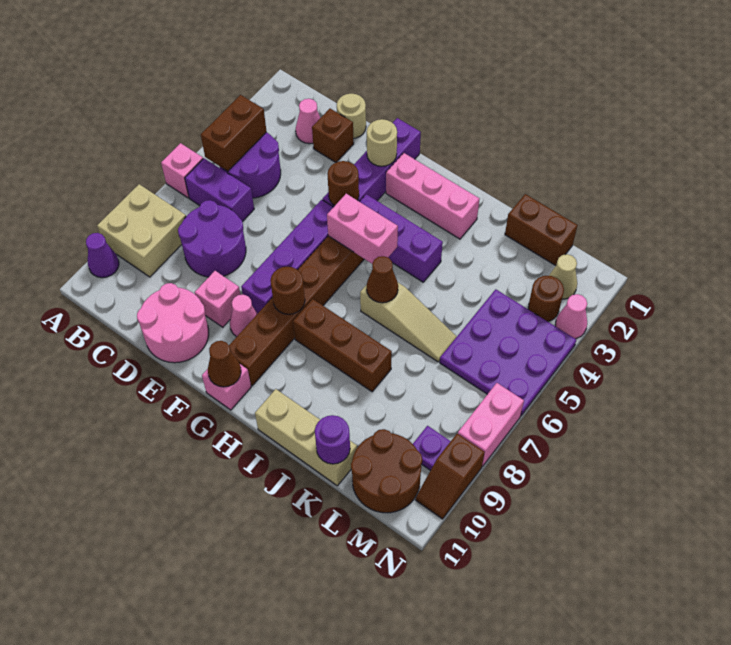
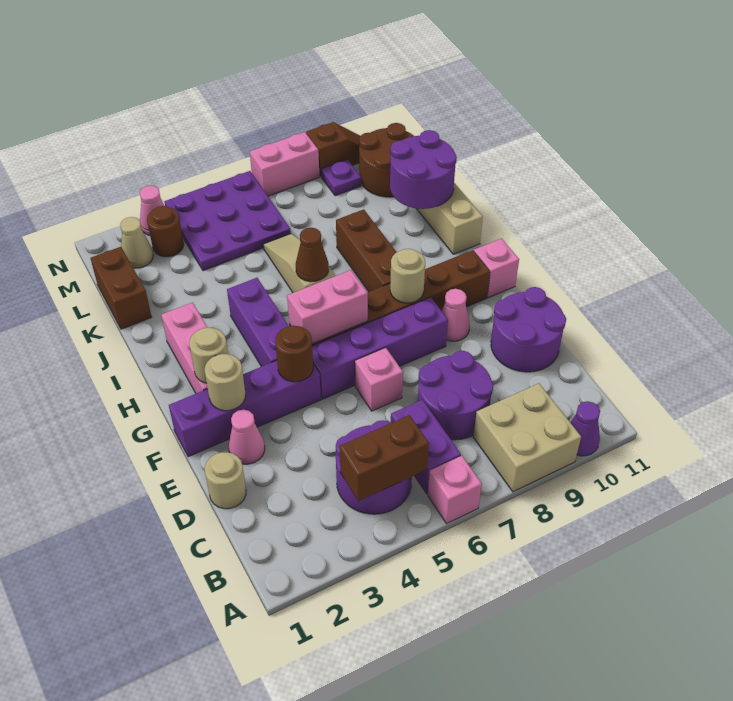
pink cone C2 level 1 -> pink cone E2 level 1
brown brick D2 level 1 -> none
pink round brick D10:E11 level 1 -> purple round brick D10:E11 level 1
pink brick E9 level 1 -> pink brick E6 level 1
none -> tan round brick G2 level 2
pink brick G5:H5 level 2 -> pink brick G5:G6 level 2
brown round brick G8 level 2 -> tan round brick G8 level 2
brown cone G11 level 2 -> none
purple round brick K11 level 2 -> purple round brick J10:K11 level 2

